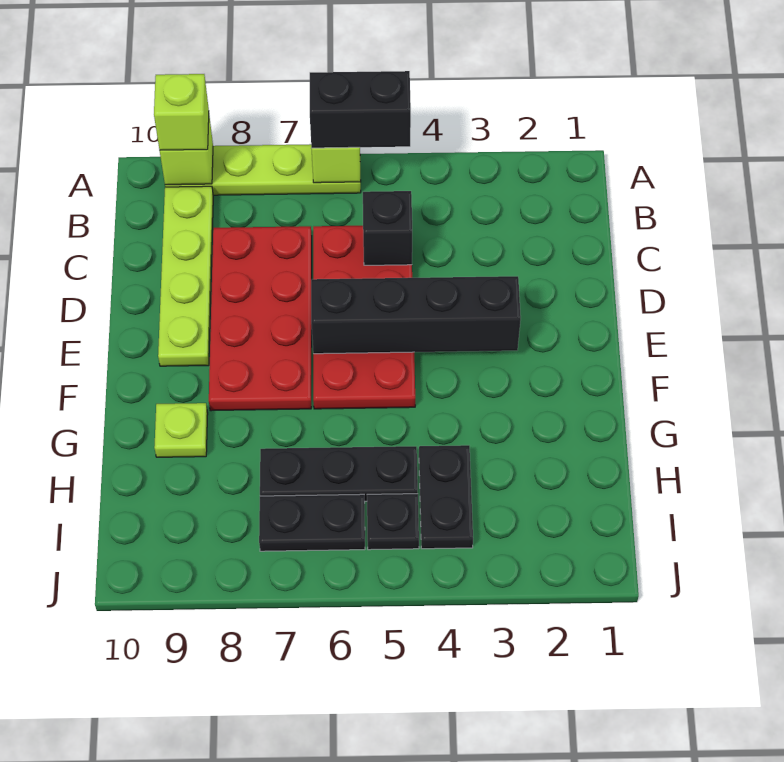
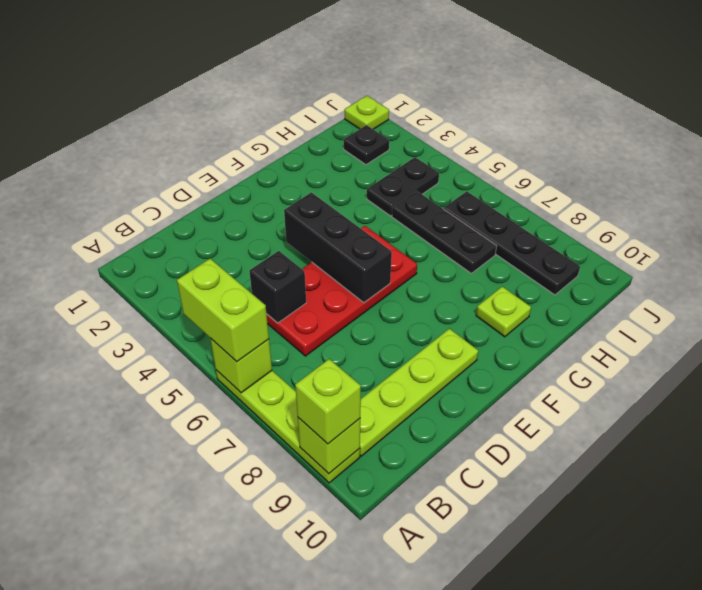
black brick A5:A6 level 3 -> lime brick A5:A6 level 3
red plate C7:F8 level 1 -> none
black brick E3:E6 level 2 -> black brick E4:E6 level 2
black plate I5 level 1 -> black plate I2 level 1
black plate I6:I7 level 1 -> black plate I6:I9 level 1
none -> lime plate J1 level 1

